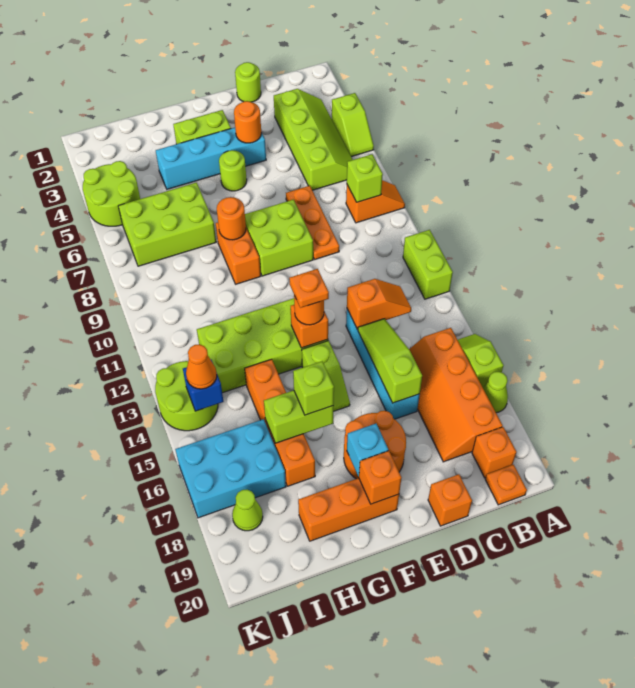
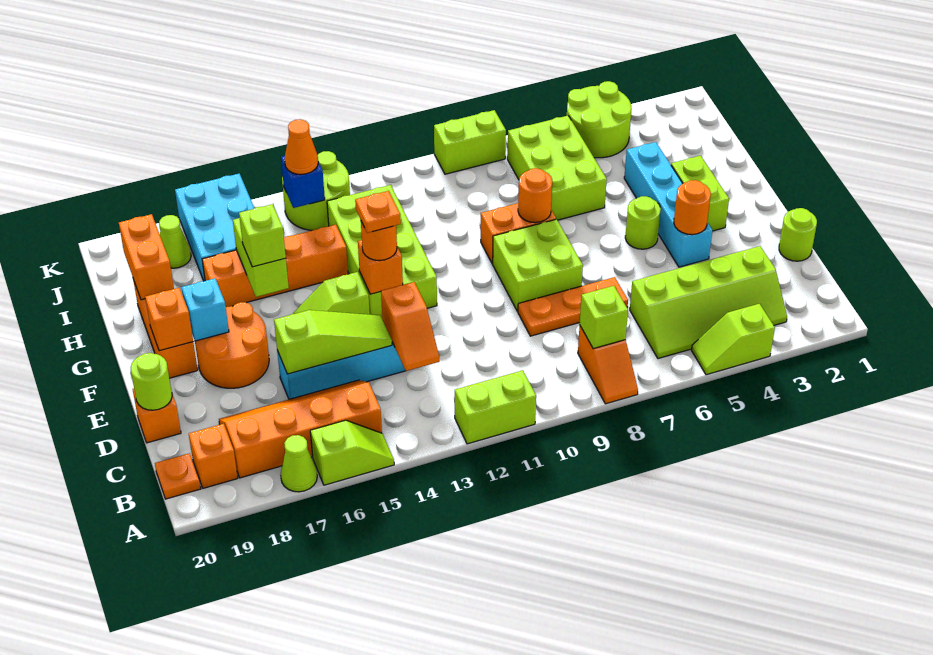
none -> lime round brick D20 level 2
none -> orange brick H19:I19 level 2
none -> lime brick K8:K9 level 1

